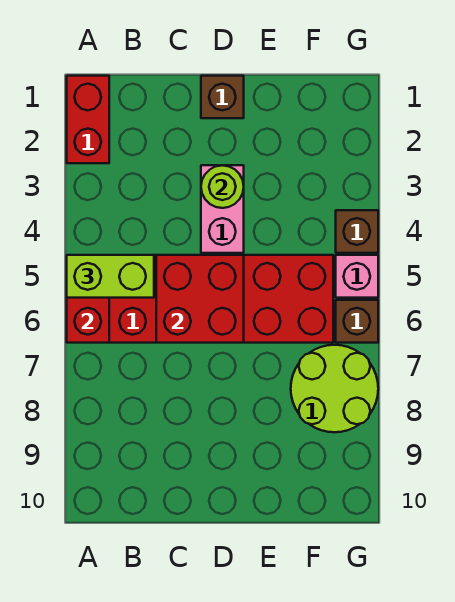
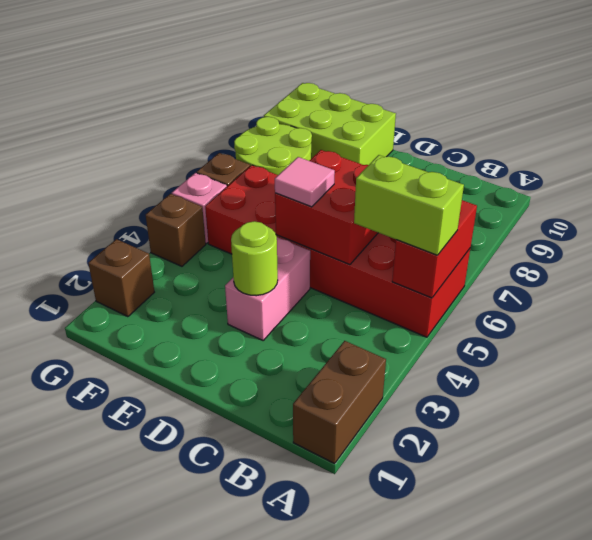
red brick A1:A2 level 1 -> brown brick A1:A2 level 1
brown brick D1 level 1 -> brown brick G2 level 1
none -> pink tile D5 level 3
none -> lime brick E9:G10 level 1

